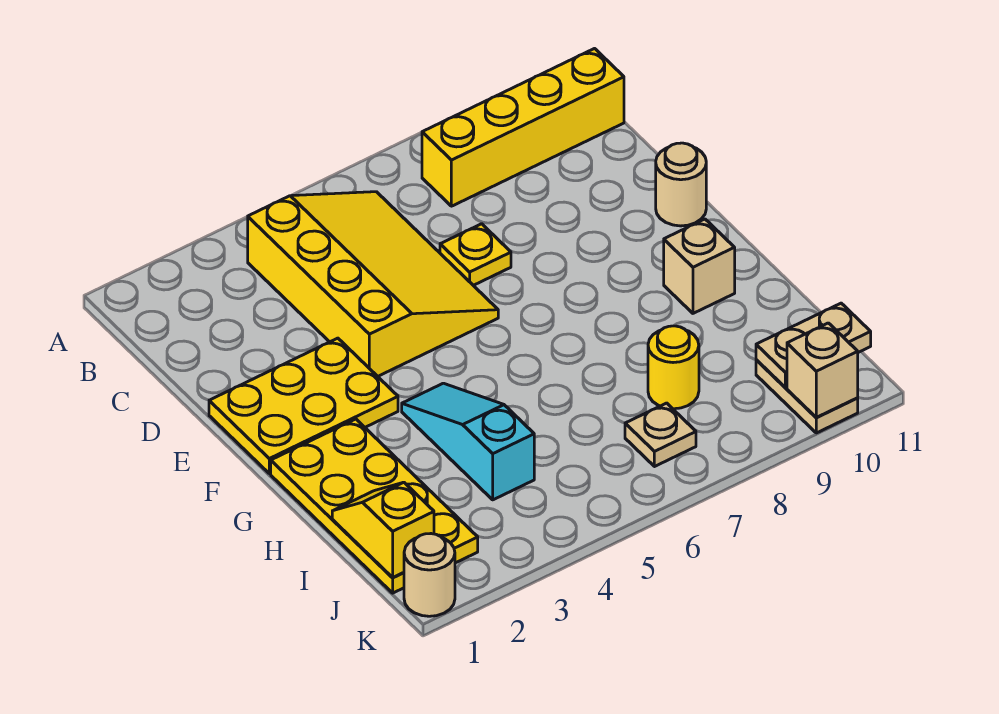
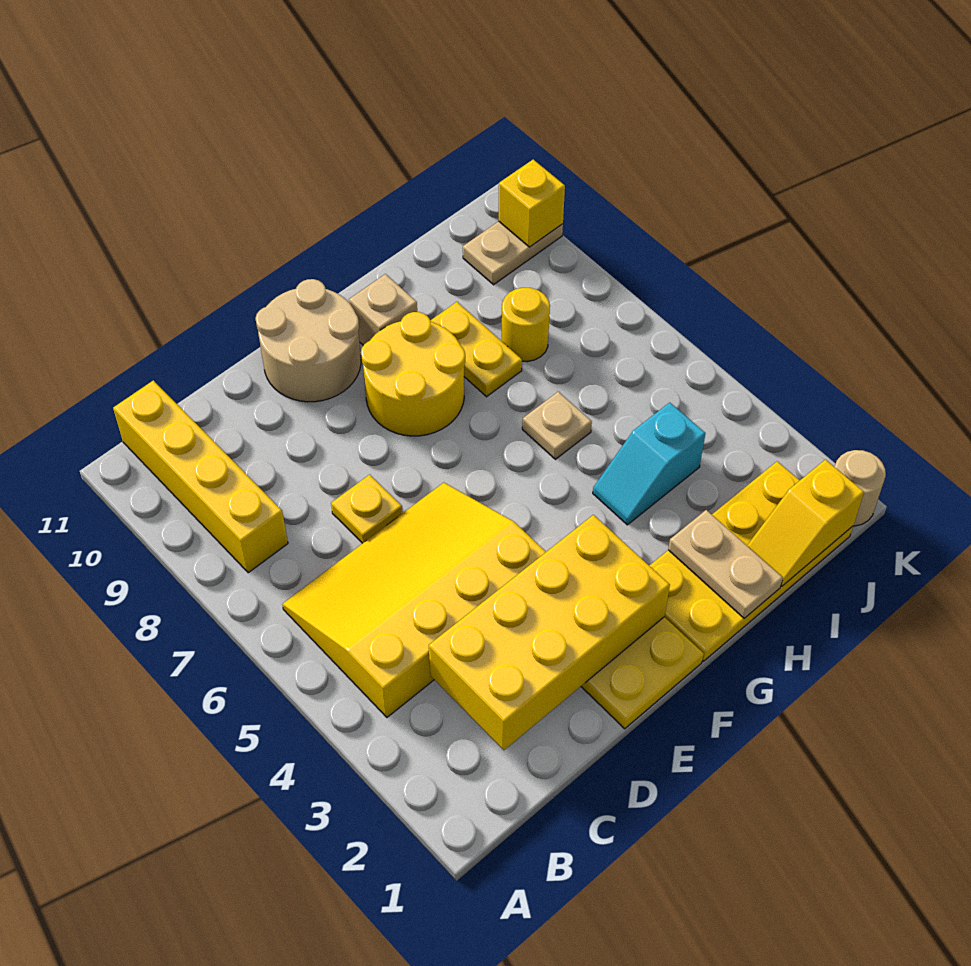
none -> yellow brick C2:F3 level 2
tan round brick E11 level 1 -> tan round brick E10:F11 level 1
none -> yellow round brick F8:G9 level 1
cyan slope G4:I4 level 1 top I -> cyan slope H4:I4 level 1 top I
none -> yellow plate H8:H9 level 1
tan plate J7 level 1 -> tan plate H6 level 1
tan plate J10:J11 level 2 -> tan plate H1:H2 level 2
tan brick K10 level 2 -> yellow brick K10 level 2

